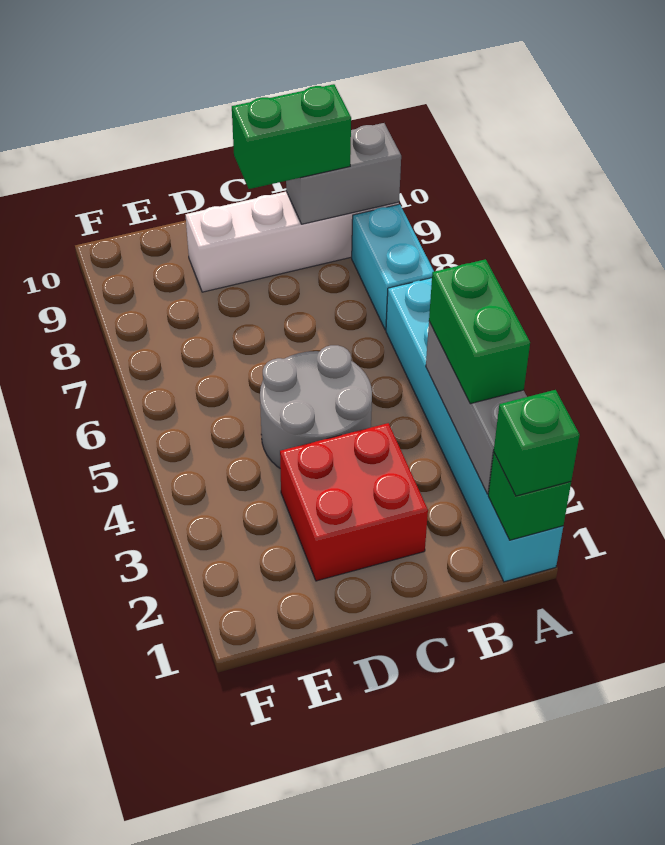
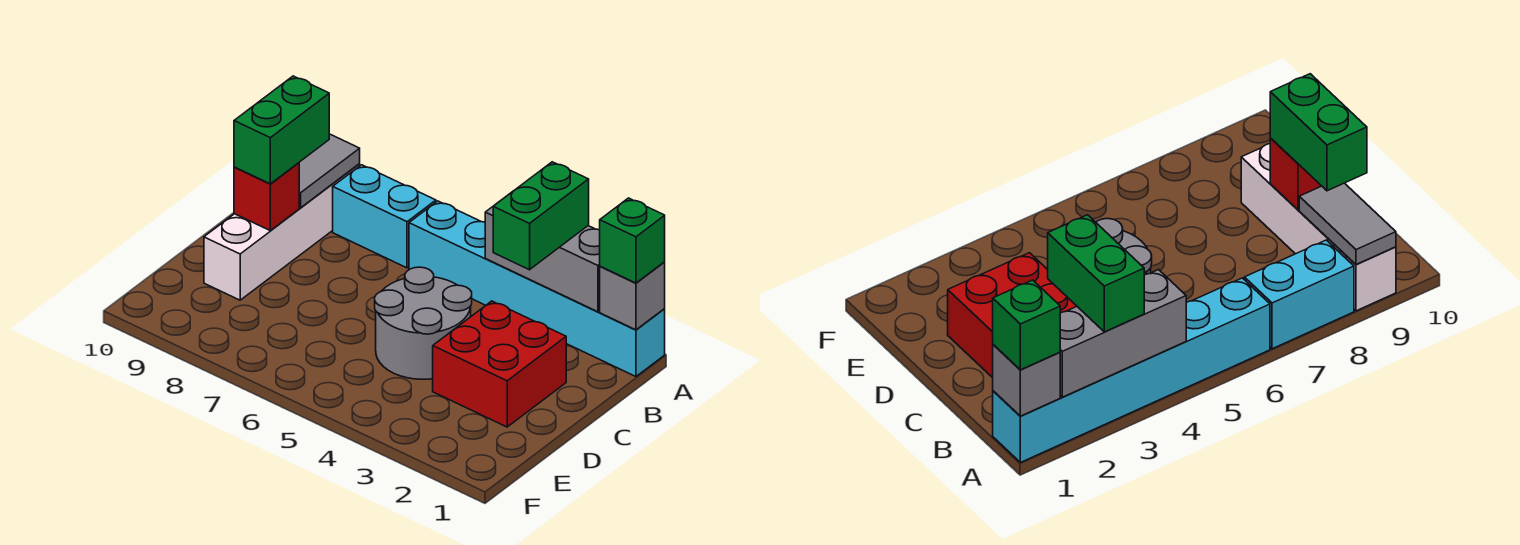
green brick A1 level 2 -> grey brick A1 level 2
green brick A3:A4 level 3 -> green brick A3:B3 level 3
grey brick A9:B9 level 2 -> grey tile A9:B9 level 2
none -> red brick C9 level 2

